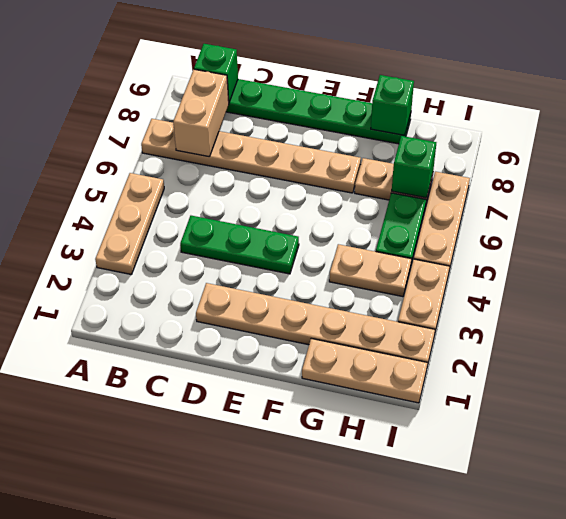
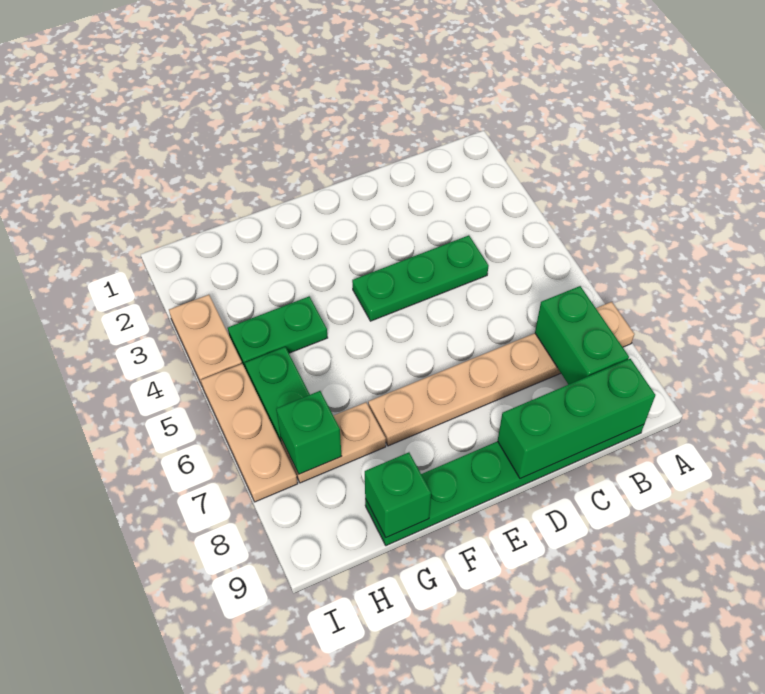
tan plate A3:A5 level 1 -> none
tan brick B7:B8 level 2 -> green brick B7:B8 level 2
green brick B9 level 2 -> green brick B9:D9 level 2
tan plate D2:I2 level 1 -> none
tan plate G1:I1 level 1 -> none
tan plate G4:H4 level 1 -> green plate G4:H4 level 1

